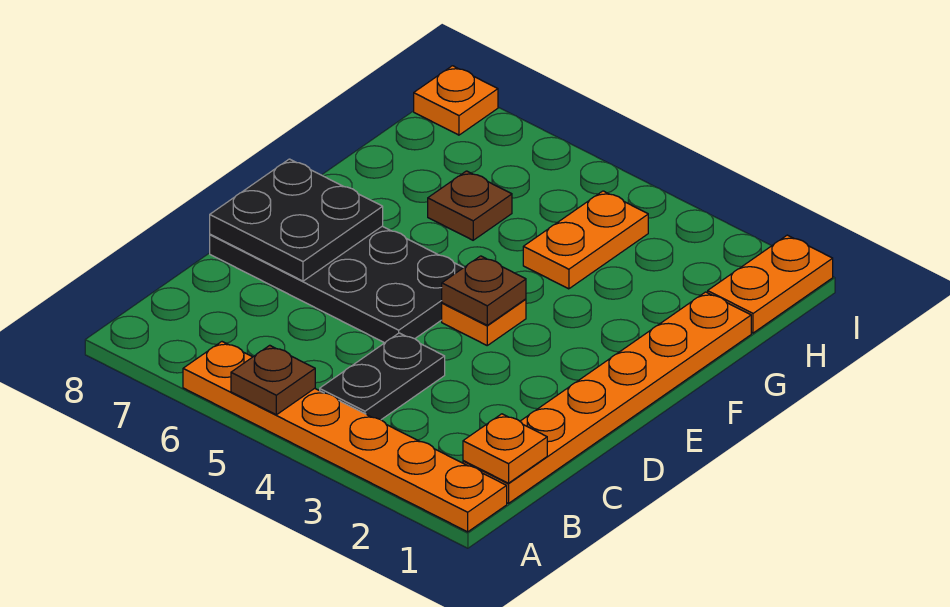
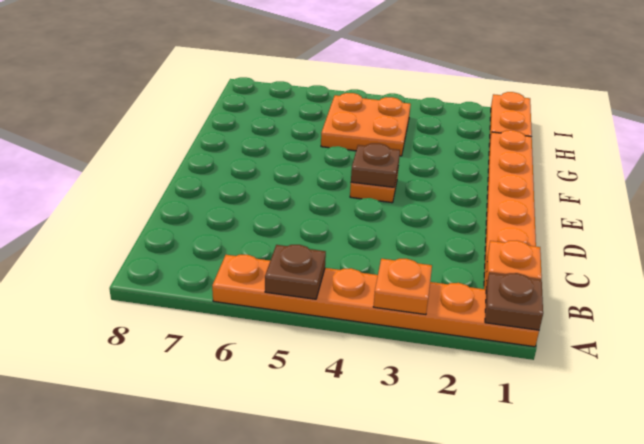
black plate B4:C4 level 1 -> none
black plate D5:E8 level 1 -> none
black plate D7:E8 level 2 -> none
orange plate G4:H4 level 1 -> orange plate G4:H5 level 1
brown plate G6 level 1 -> brown plate A1 level 2
orange plate I8 level 1 -> orange plate A3 level 2

